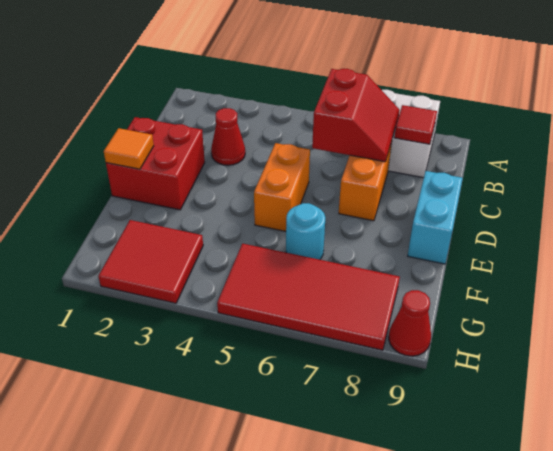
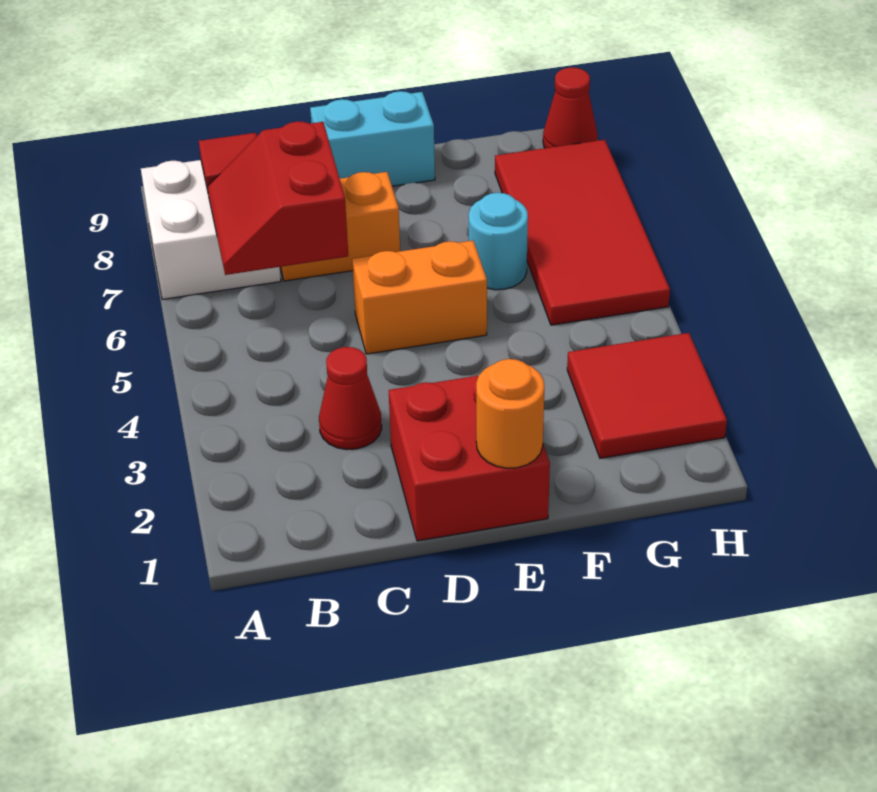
red slope B6:C7 level 2 top 6 -> red slope B6:C7 level 2 top C
orange tile E1 level 2 -> orange round brick E1 level 2

